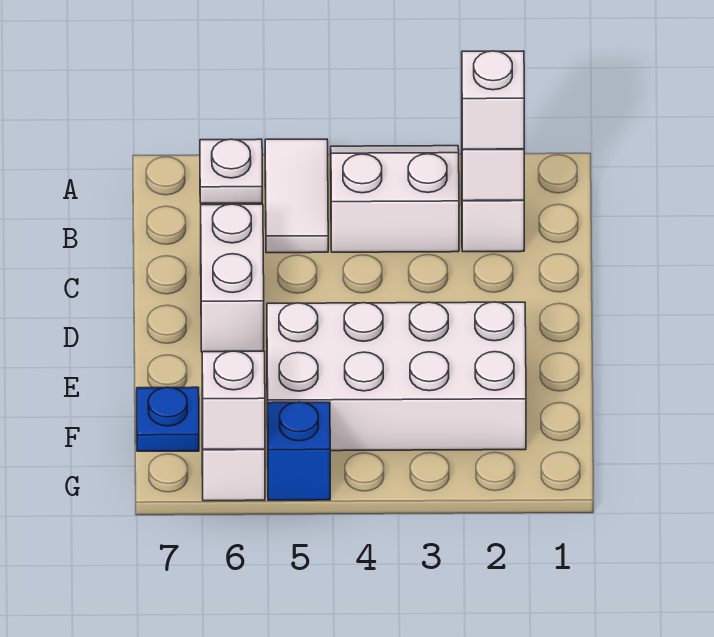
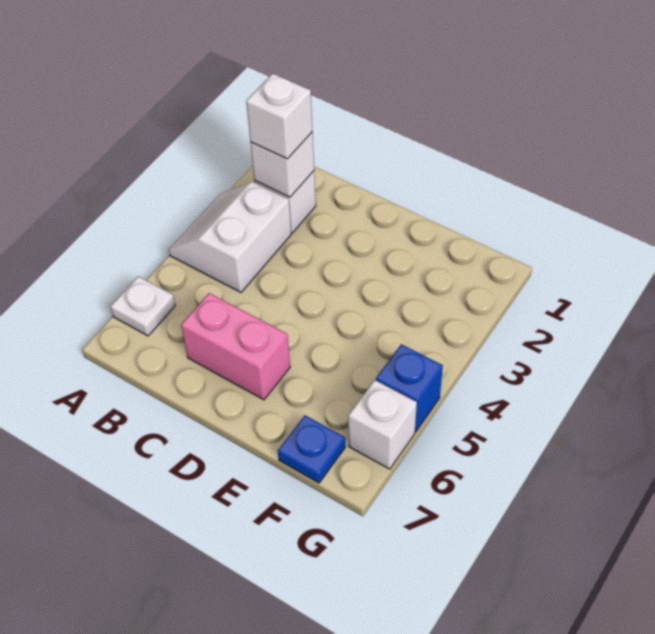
white tile A5:B5 level 1 -> none
white brick C6:D6 level 1 -> pink brick C6:D6 level 1
white brick E2:F5 level 1 -> none
white brick G6 level 2 -> none

